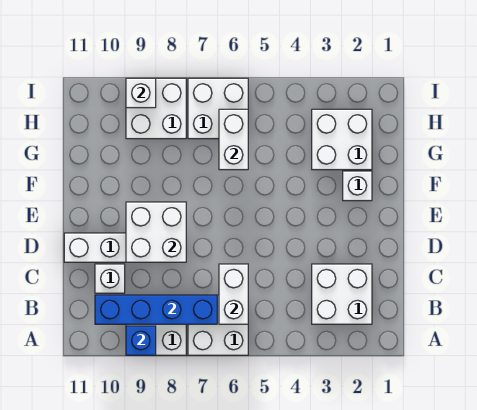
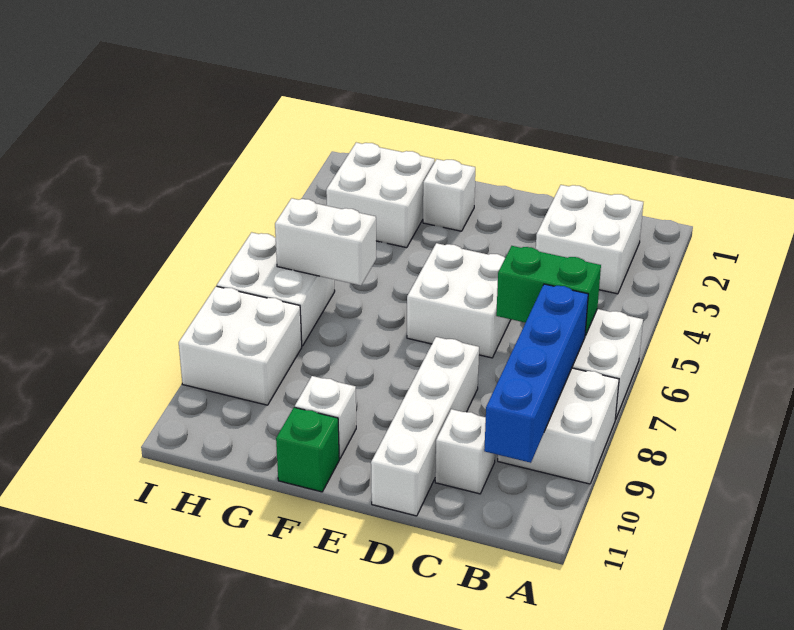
blue brick A9 level 2 -> none
white brick B6:C6 level 2 -> green brick B6:C6 level 2
white brick D8:E9 level 2 -> white brick D5:E6 level 1
none -> green brick F11 level 1
white brick I9 level 2 -> white brick F10 level 1

